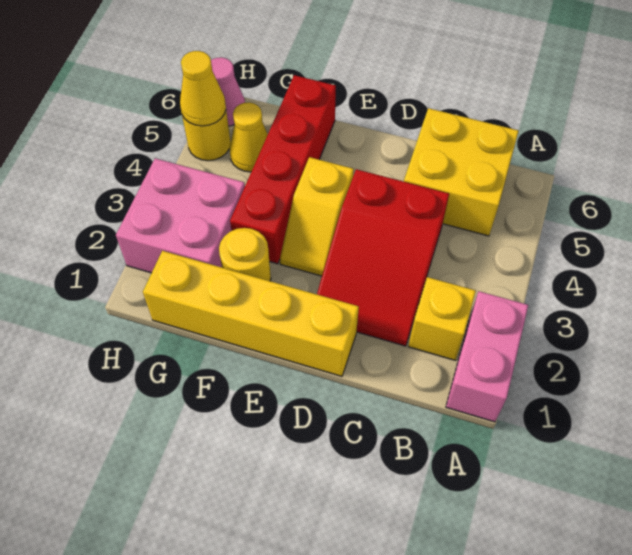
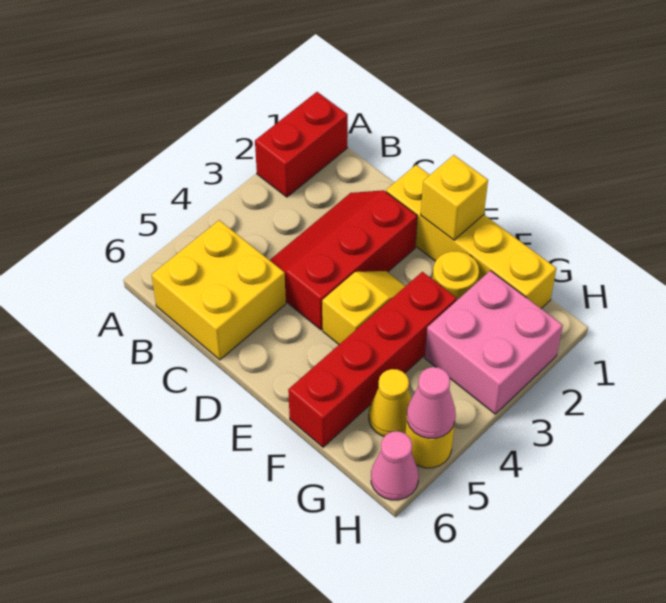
pink brick A1:A2 level 1 -> red brick A1:A2 level 1
yellow brick B2 level 1 -> yellow brick E1 level 2
red slope C2:D4 level 1 top 4 -> red slope C2:D4 level 1 top D
yellow cone H5 level 2 -> pink cone H5 level 2

